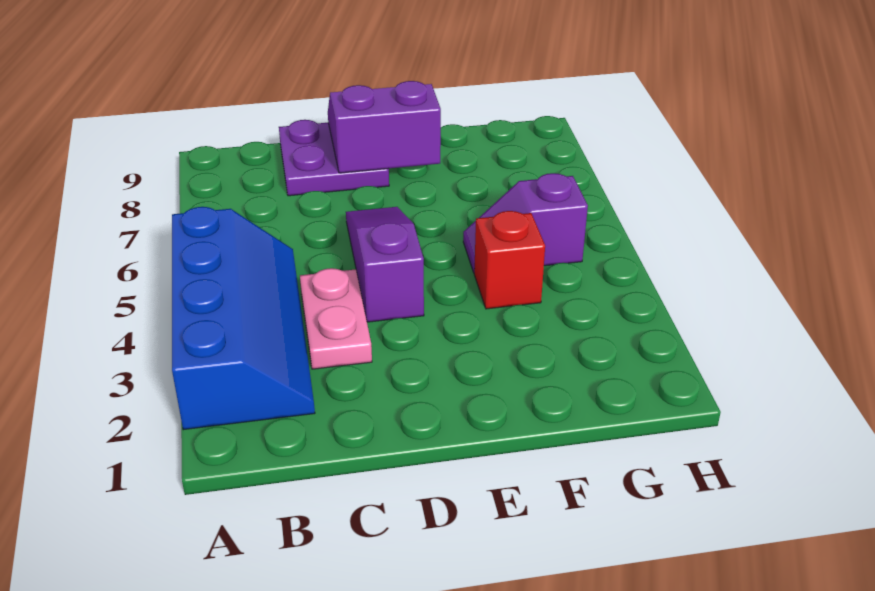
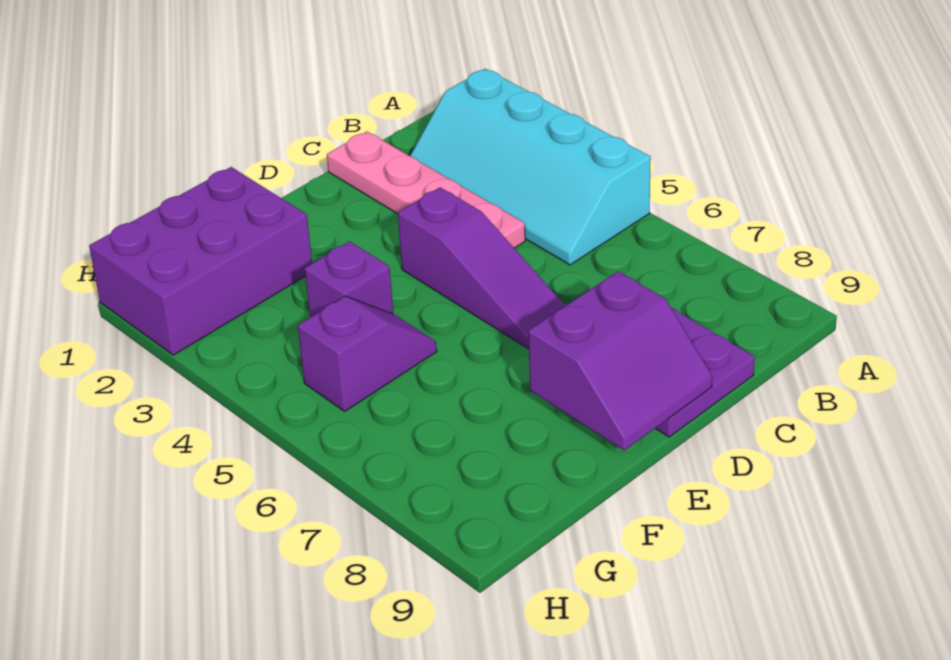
blue slope A2:B5 level 1 top A -> cyan slope A2:B5 level 1 top A
pink plate C3:C4 level 1 -> pink plate C1:C4 level 1
none -> purple brick F1:H2 level 1
red brick F4 level 1 -> purple brick F4 level 1

